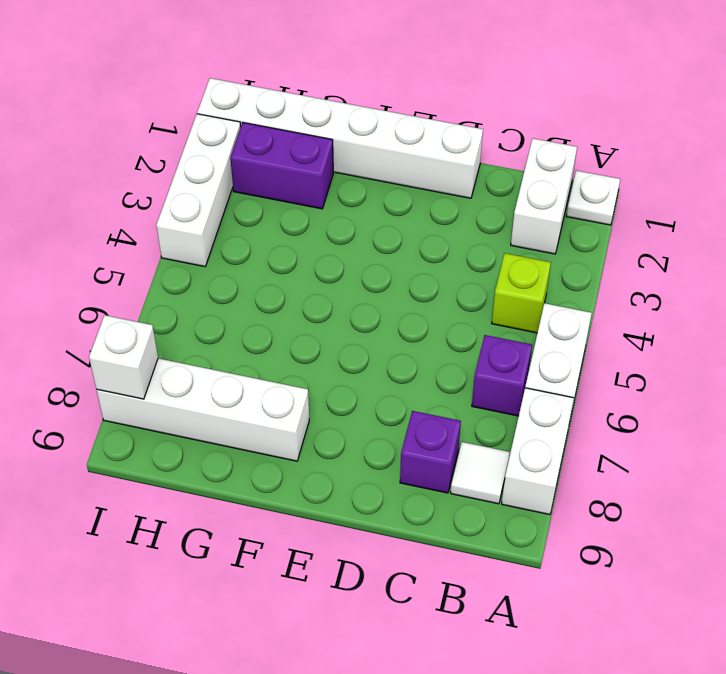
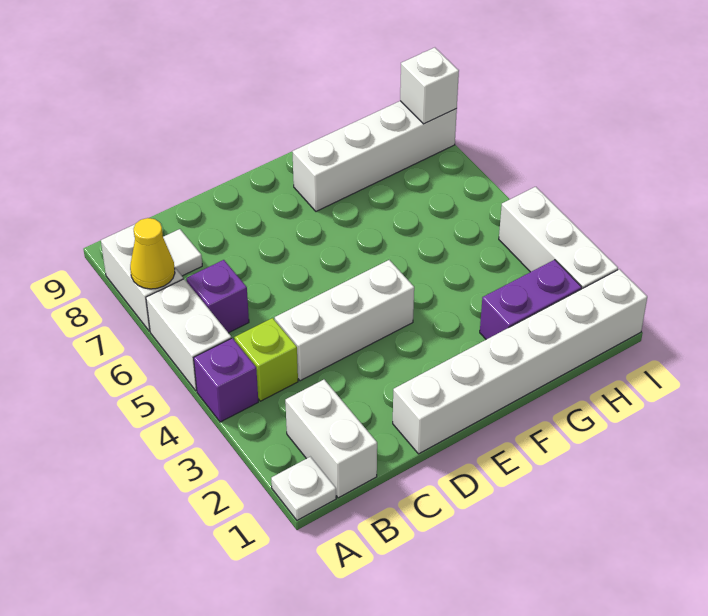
none -> yellow cone A7 level 2
none -> white brick C4:E4 level 1
purple brick C8 level 1 -> purple brick A4 level 1

